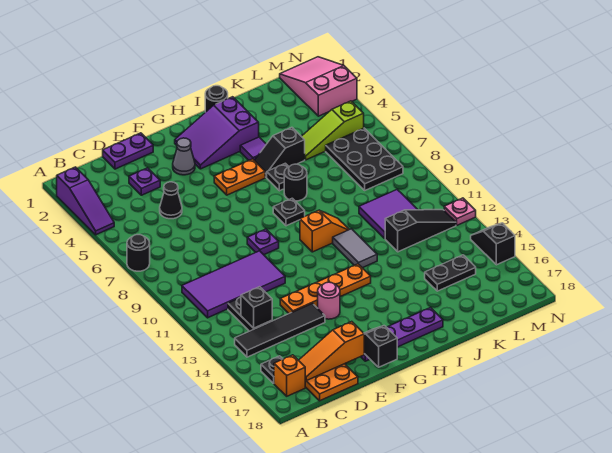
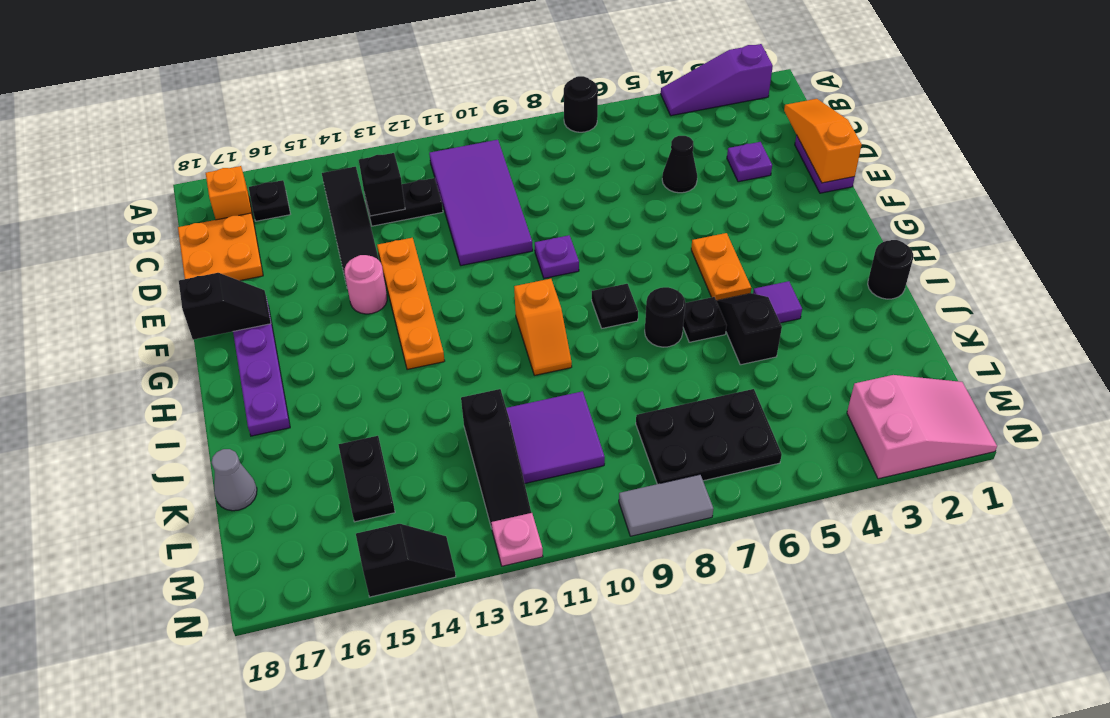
orange slope C17:E17 level 2 top E -> orange slope C1:E1 level 2 top E
grey cone F3 level 1 -> grey cone K18 level 1
purple slope G2:I3 level 1 top I -> none
grey tile I11:I12 level 1 -> grey tile N8:N9 level 1
lime slope K5:M5 level 1 top M -> none

